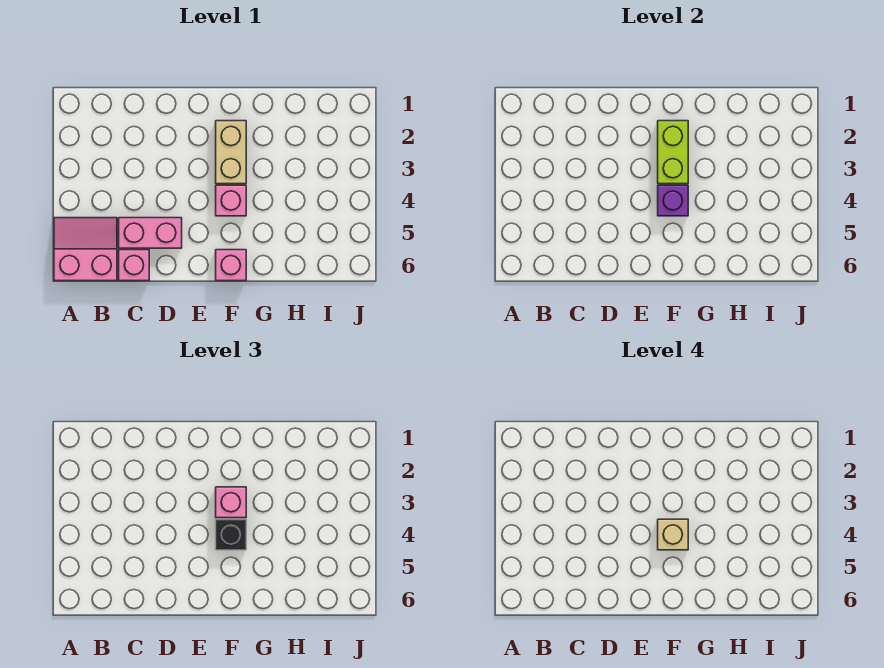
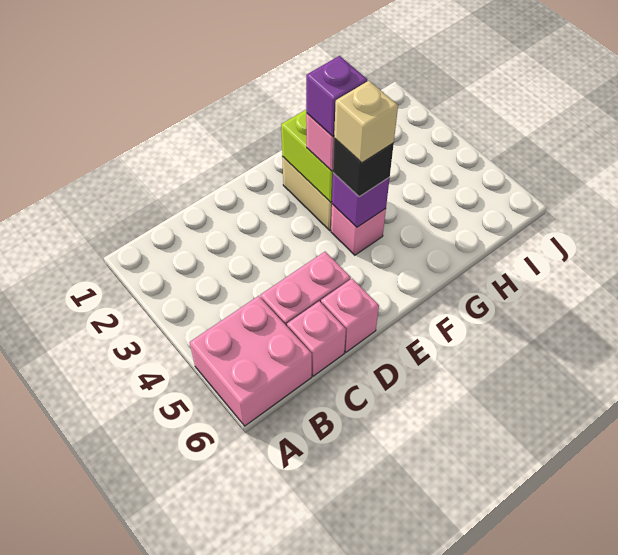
pink slope A5:B6 level 1 top 6 -> pink brick A5:B6 level 1
none -> purple brick F3 level 4
pink brick F6 level 1 -> pink brick D6 level 1

